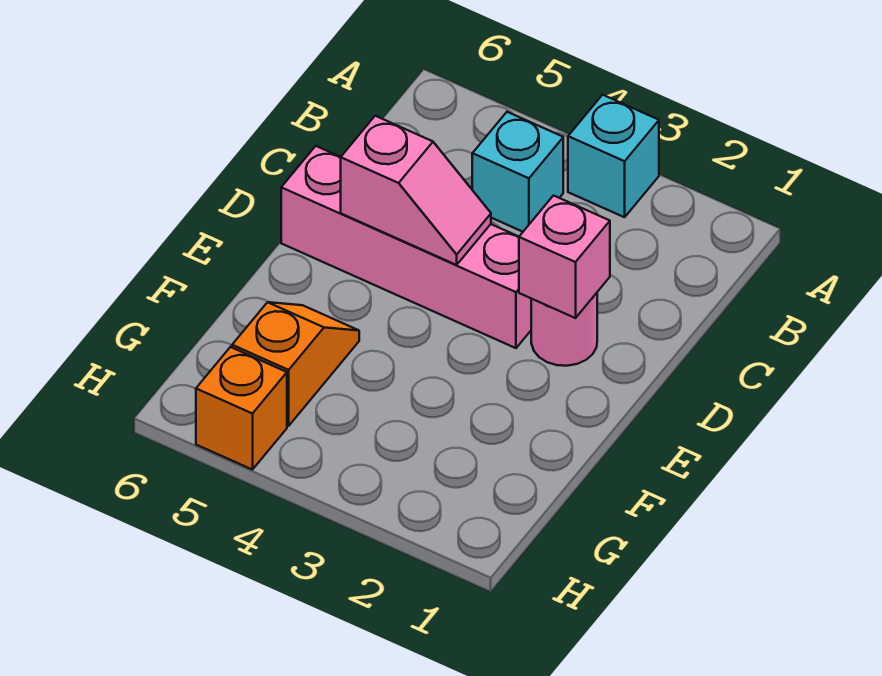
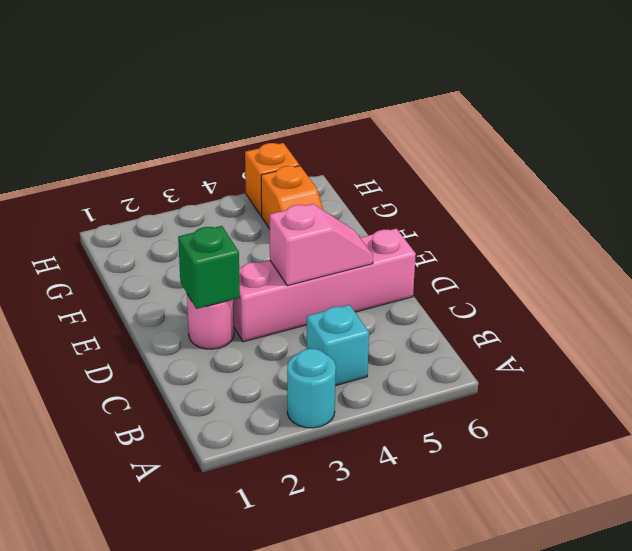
cyan brick A3 level 1 -> cyan round brick A3 level 1
pink brick D2 level 2 -> green brick D2 level 2
pink slope D4:D5 level 2 top 5 -> pink slope D4:D5 level 2 top 4

